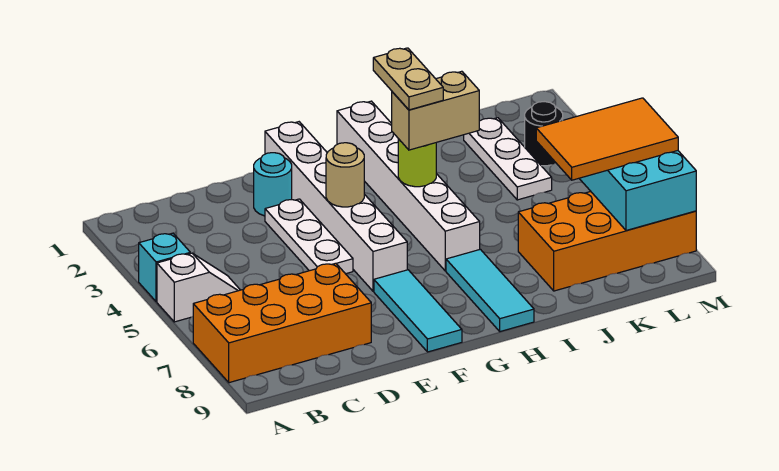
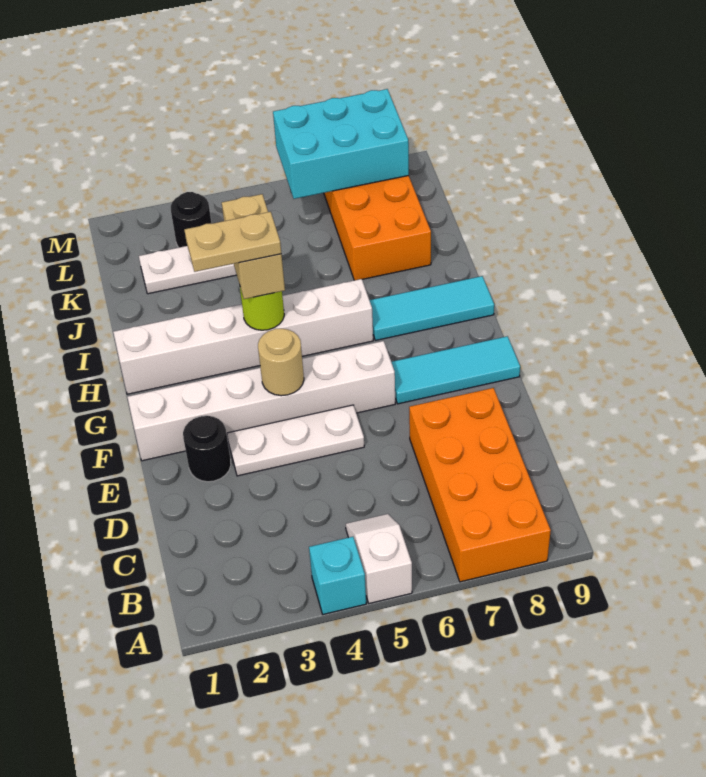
cyan round brick E2 level 1 -> black round brick E2 level 1
orange tile K6:M7 level 3 -> none

